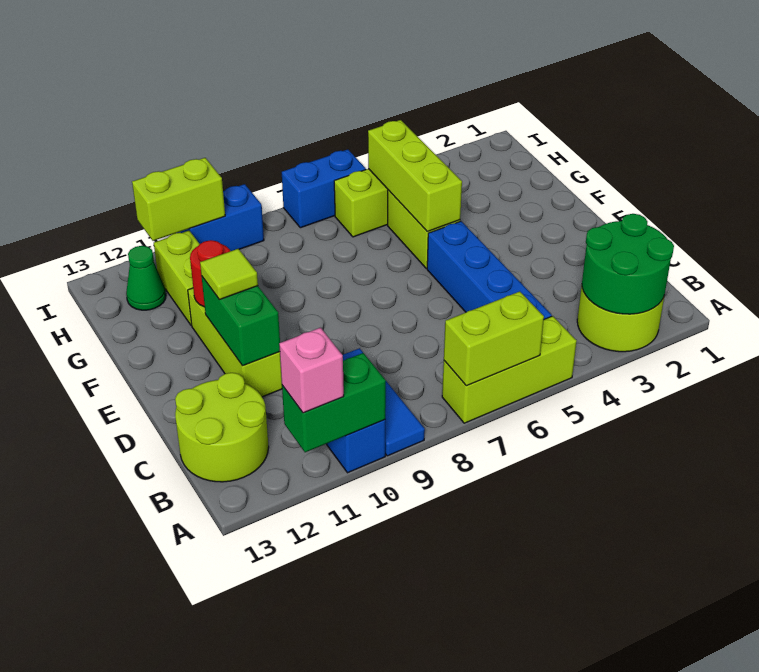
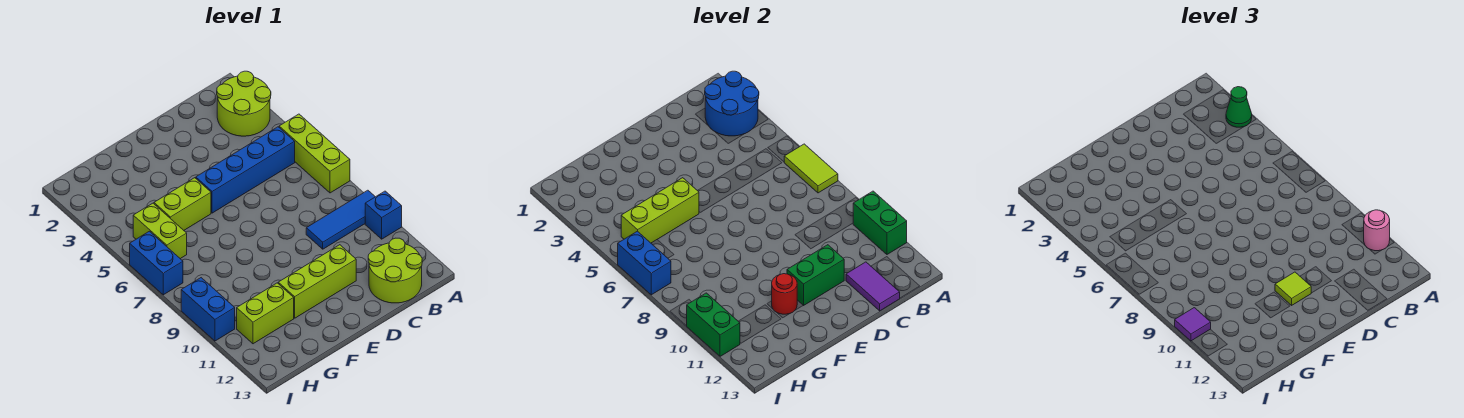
green round brick A2:B3 level 2 -> blue round brick A2:B3 level 2
lime brick A6:A7 level 2 -> lime tile A6:A7 level 2
pink brick A11 level 3 -> pink round brick A11 level 3
none -> purple tile C12:C13 level 2
green cone H12 level 1 -> green cone A3 level 3
none -> blue brick I6:I7 level 2
lime brick I10:I11 level 2 -> green brick I10:I11 level 2
none -> purple tile I10 level 3

